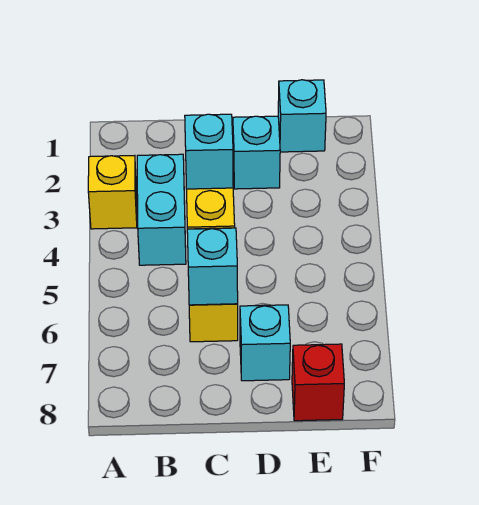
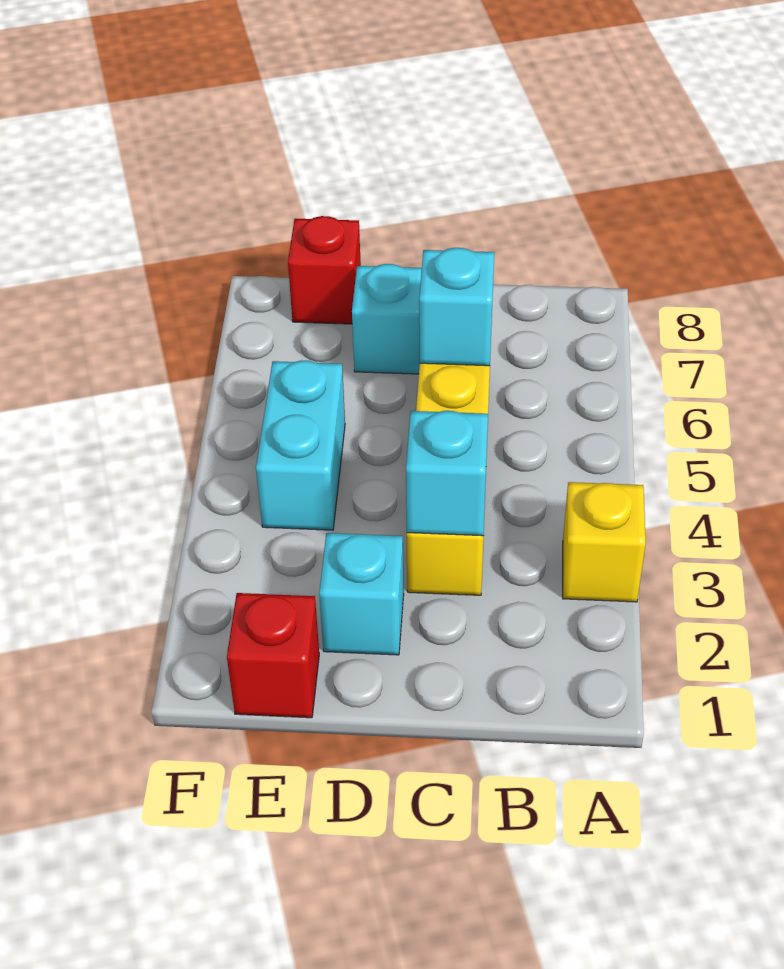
cyan brick B3:B4 level 1 -> cyan brick E4:E5 level 1
cyan brick E1 level 1 -> red brick E1 level 1

